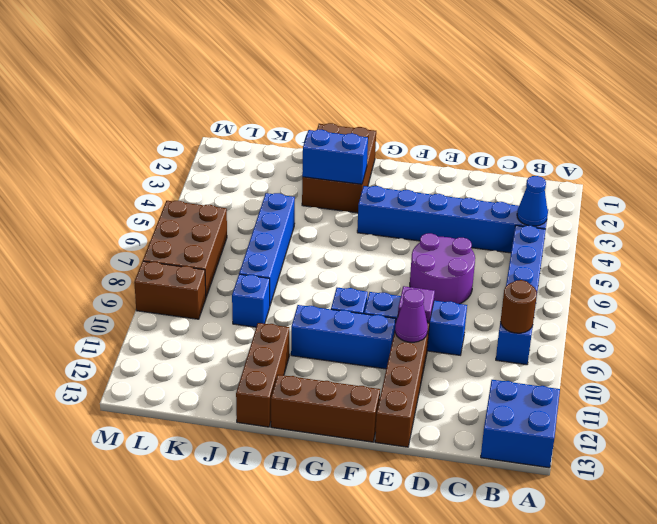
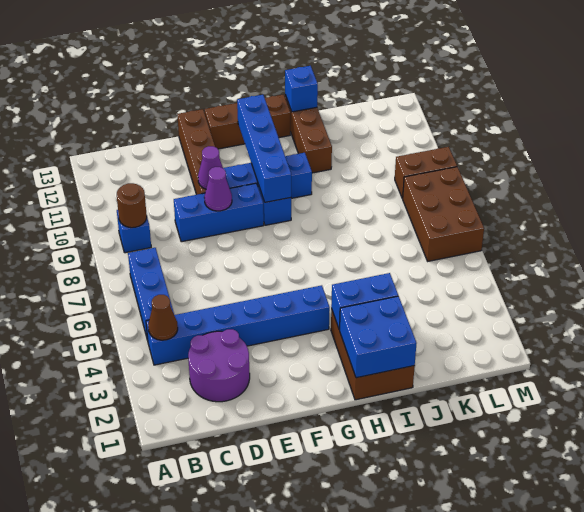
blue brick A12:B13 level 1 -> blue brick H1:I2 level 2
blue cone B4 level 2 -> brown cone B4 level 2
purple round brick D6:E7 level 1 -> purple round brick C2:D3 level 1
purple tile E9 level 2 -> purple cone E9 level 2
blue brick J5:J8 level 1 -> blue brick G9:G12 level 2
blue brick J9 level 1 -> blue brick I13 level 2

